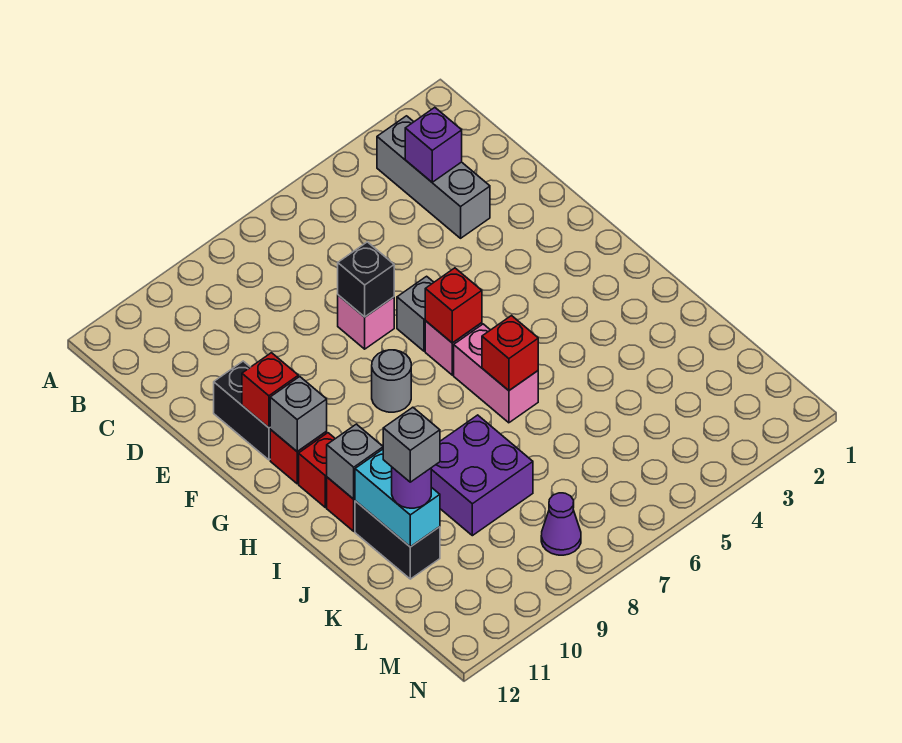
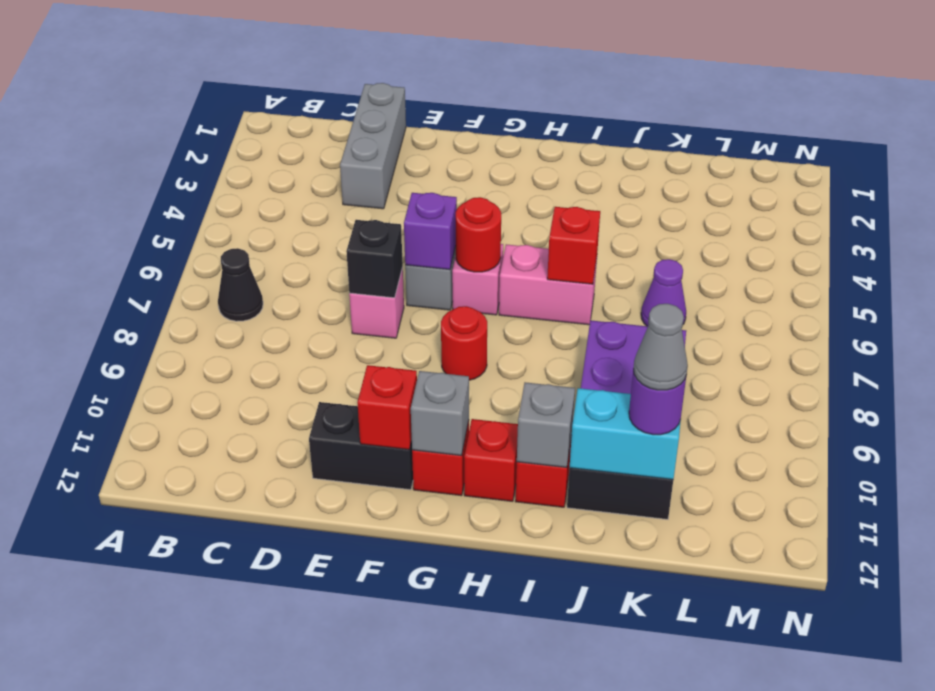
grey brick B3:D3 level 1 -> grey brick D1:D3 level 1
none -> black cone B7 level 1
purple brick C3 level 2 -> purple brick F6 level 2
red brick G6 level 2 -> red round brick G6 level 2
grey round brick G8 level 1 -> red round brick G8 level 1
grey brick K11 level 4 -> grey cone K11 level 4
purple cone M8 level 1 -> purple cone K6 level 1

